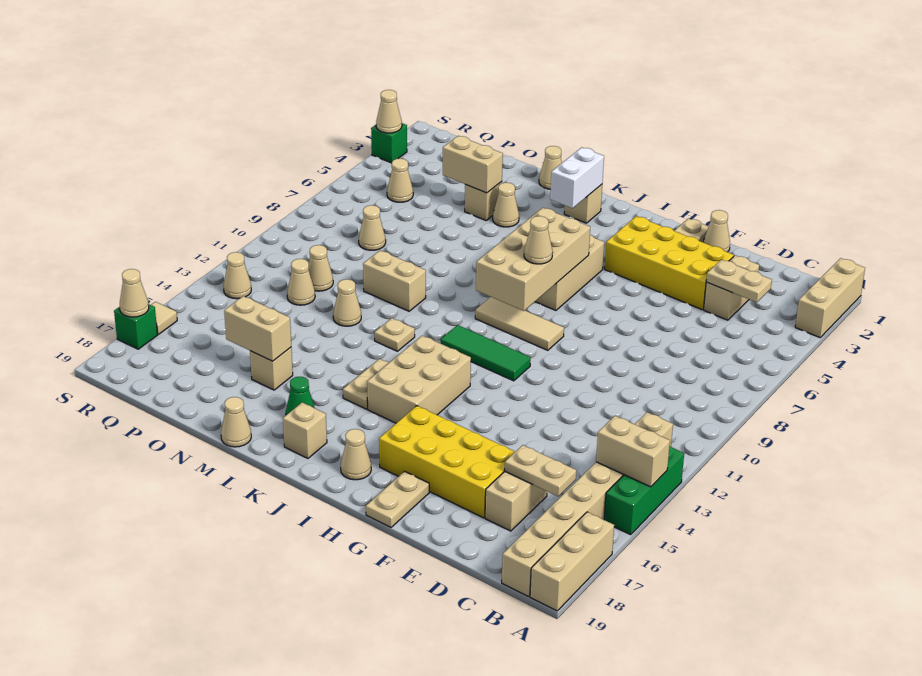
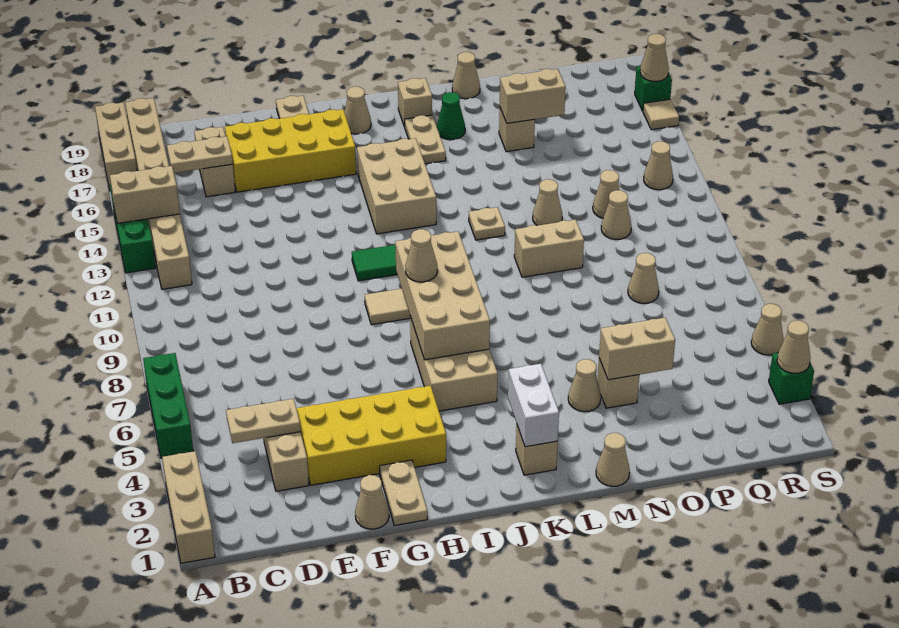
none -> green brick A5:A7 level 1
tan plate K14:K15 level 1 -> tan plate K16:K17 level 1
tan cone Q5 level 1 -> tan cone S5 level 1

